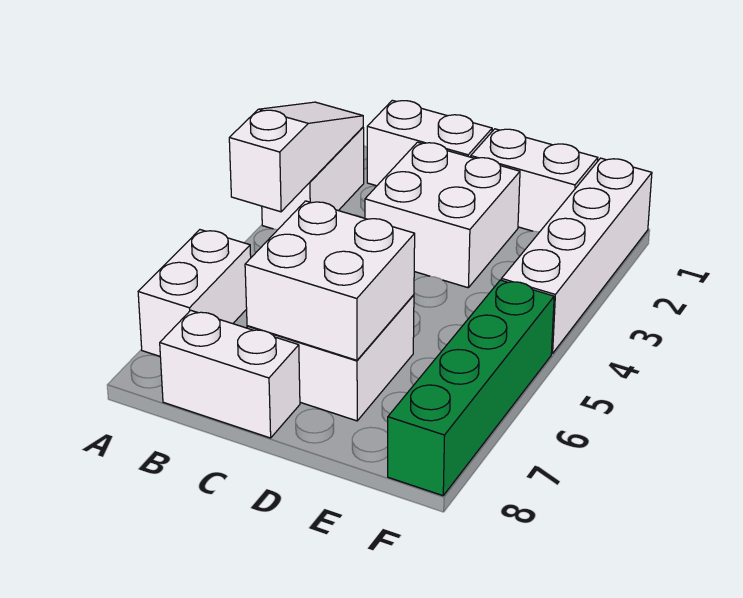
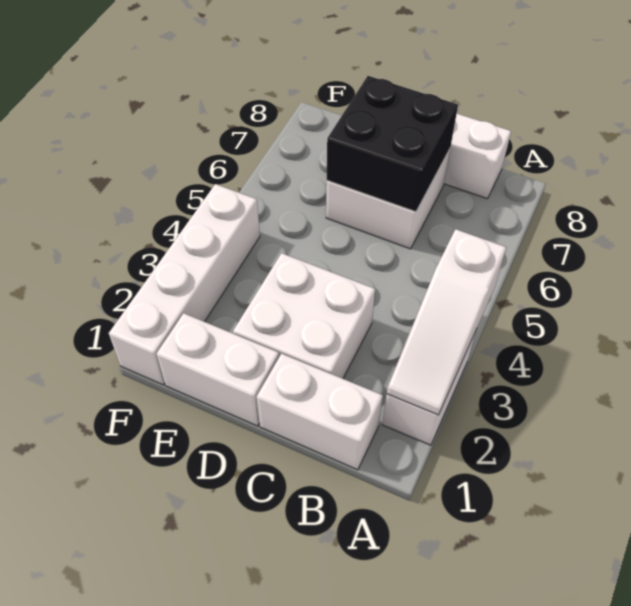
white brick A6:A7 level 1 -> none
white brick C6:D7 level 2 -> black brick C6:D7 level 2
green brick F5:F8 level 1 -> none

